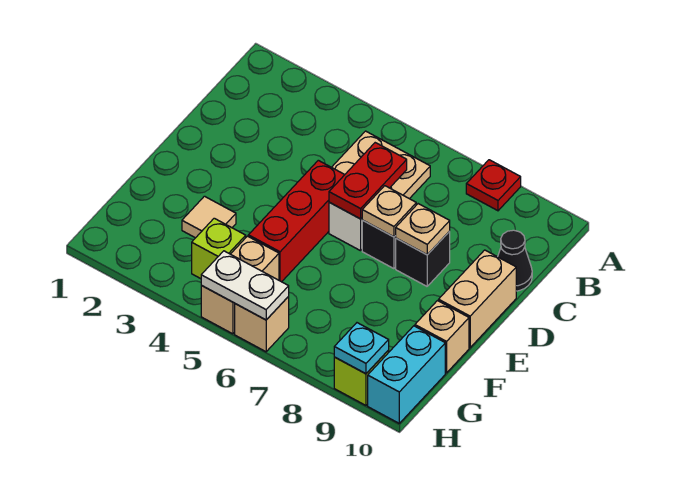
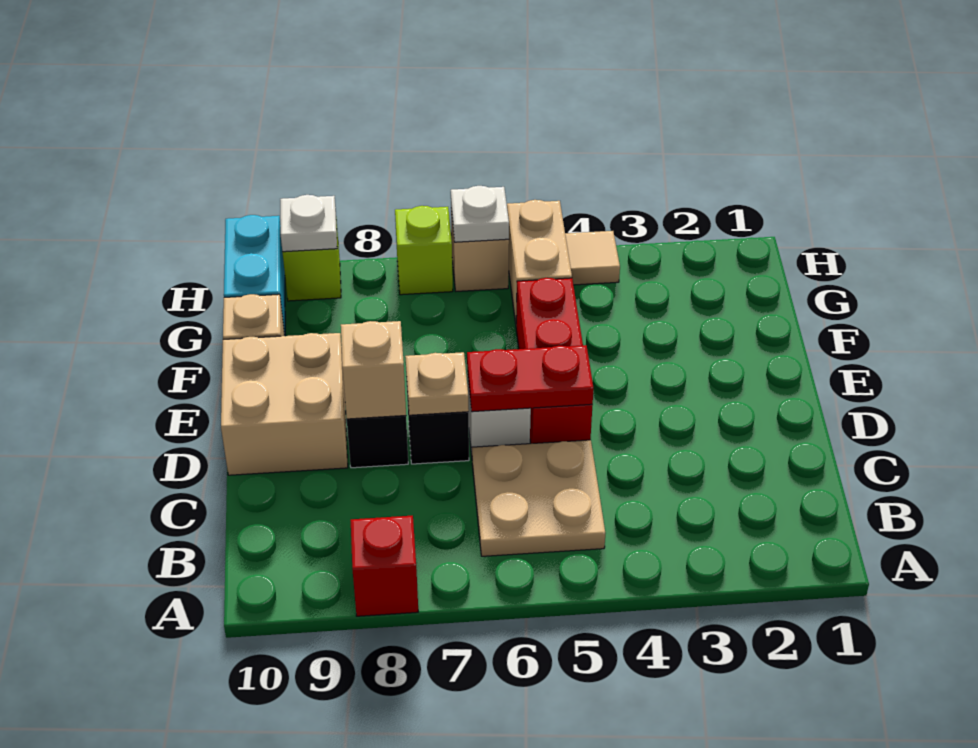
red plate A8 level 1 -> red brick A8 level 1
red plate C6:D6 level 2 -> red plate D5:D6 level 2
black cone C10 level 1 -> none
tan plate D8 level 2 -> tan brick D8 level 2
tan brick D10:E10 level 1 -> tan brick D9:E10 level 1
tan tile F3 level 1 -> tan tile H4 level 1
lime brick G4 level 1 -> lime brick H7 level 1
white plate H5:H6 level 2 -> white plate H6 level 2
cyan plate H9 level 2 -> white plate H9 level 2

